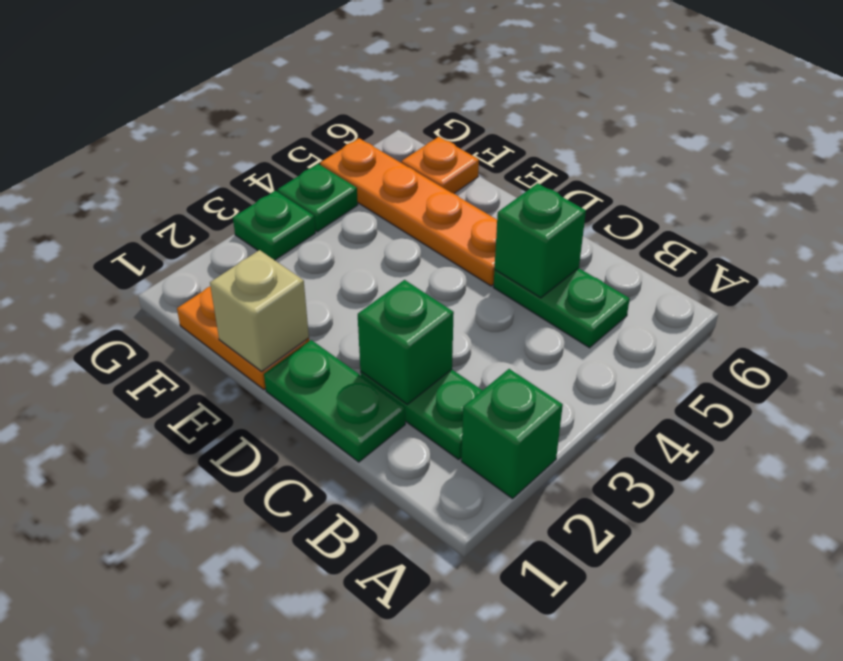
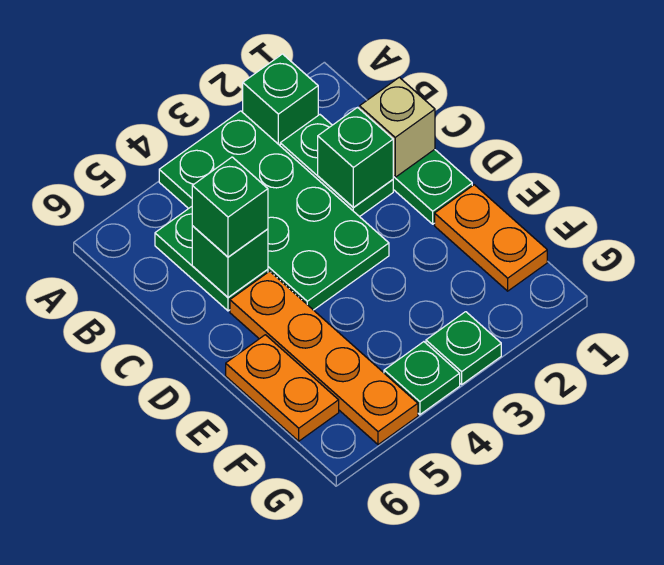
none -> green plate A3:D4 level 1
none -> green brick C5 level 3
tan brick E1 level 2 -> tan brick C1 level 2
orange plate F6 level 1 -> orange plate E6:F6 level 1

